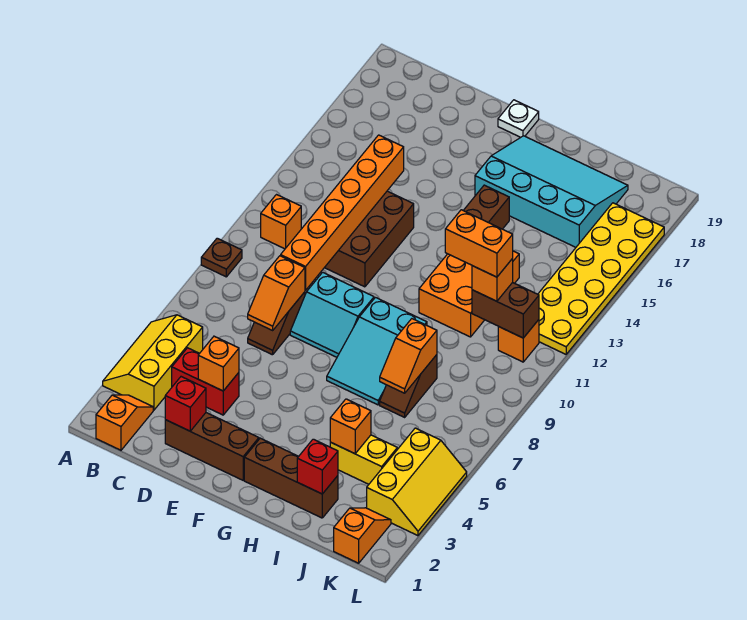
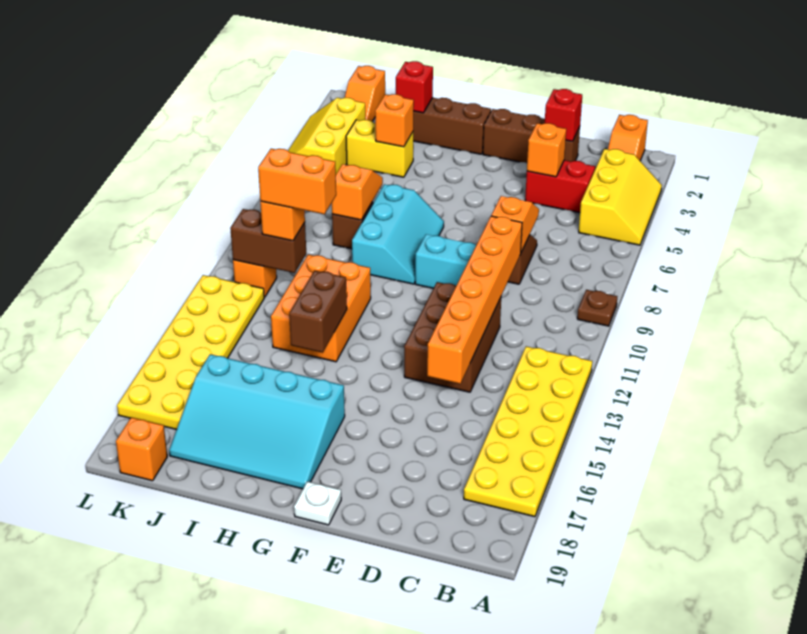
none -> yellow plate A12:B17 level 1
orange brick B11 level 1 -> orange brick K19 level 1
cyan slope G7:H9 level 1 top 9 -> cyan slope G7:H9 level 1 top H

